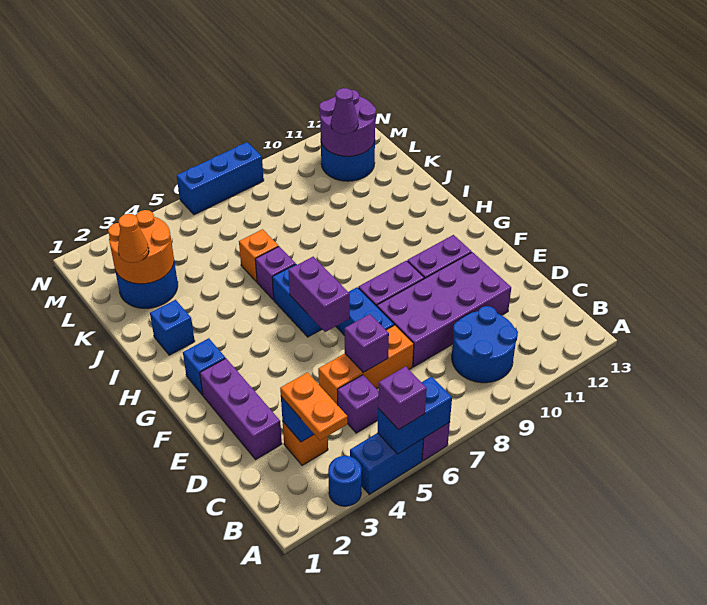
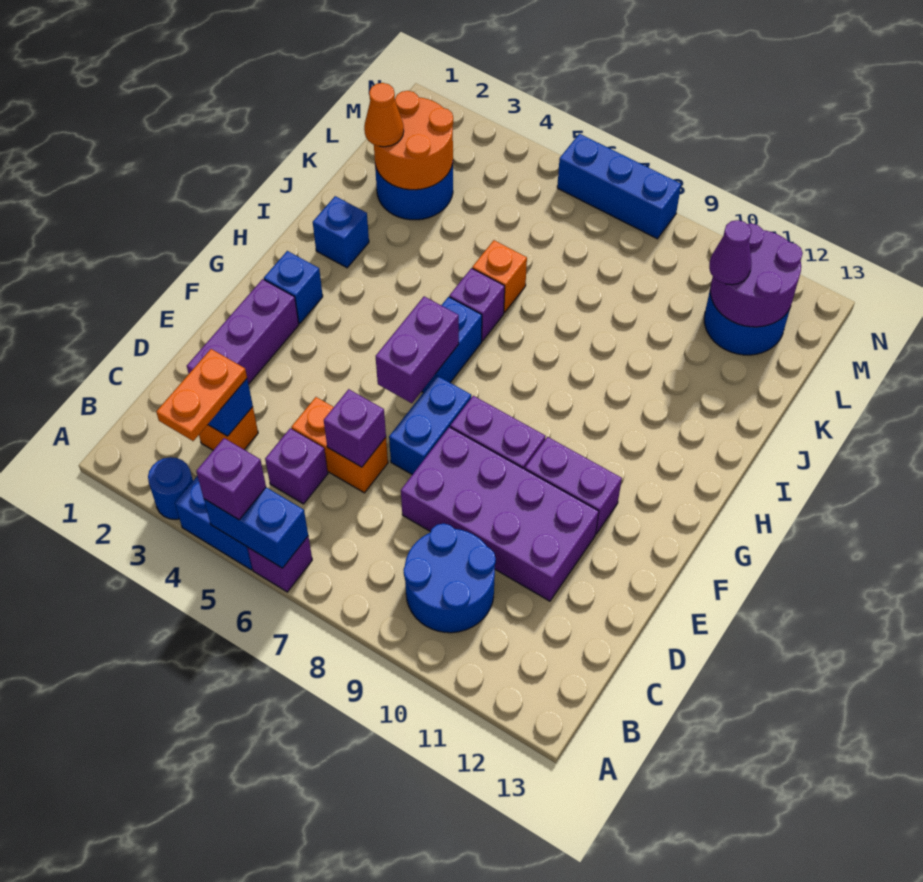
orange brick D5:D7 level 1 -> orange brick D5:D6 level 1

